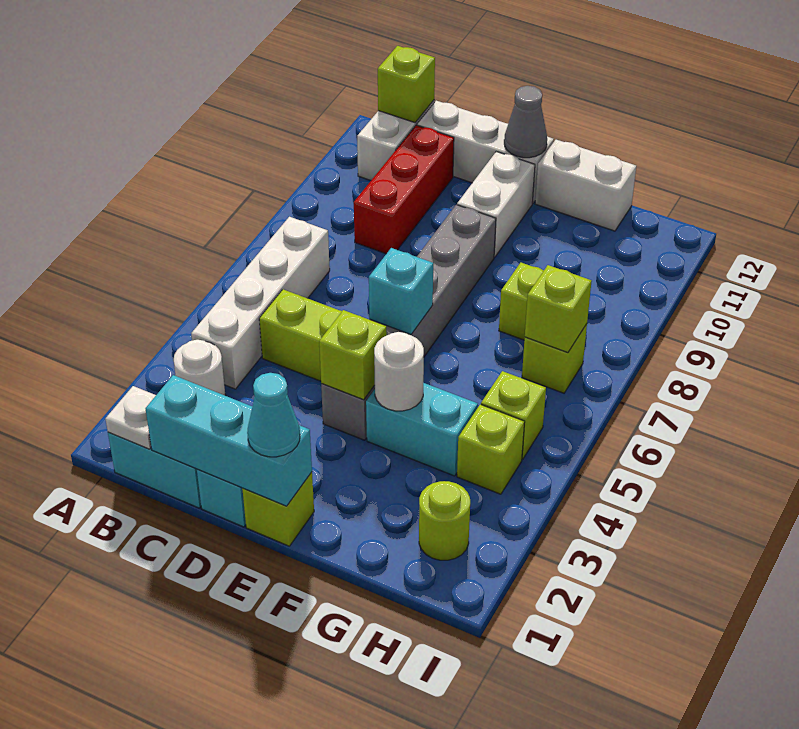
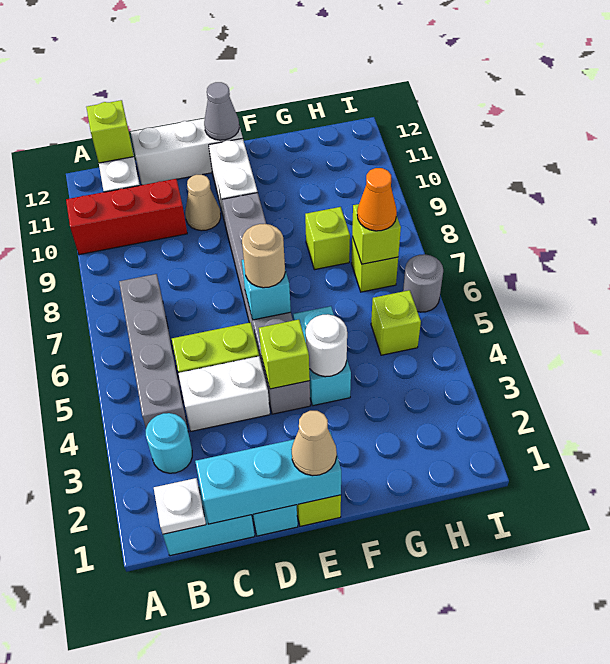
white round brick B3 level 1 -> cyan round brick B3 level 1
white brick B4:B7 level 1 -> grey brick B4:B7 level 1
red brick C9:C11 level 1 -> red brick A10:C10 level 1
none -> tan cone D10 level 1
cyan cone E1 level 3 -> tan cone E1 level 3
none -> tan round brick E6 level 3
cyan brick F4:G4 level 1 -> cyan brick F4:F5 level 1
white brick F12:G12 level 1 -> white brick C4:D4 level 1
lime round brick H2 level 1 -> none
lime brick H4 level 1 -> none
none -> orange cone H7 level 3
none -> grey round brick I6 level 1

